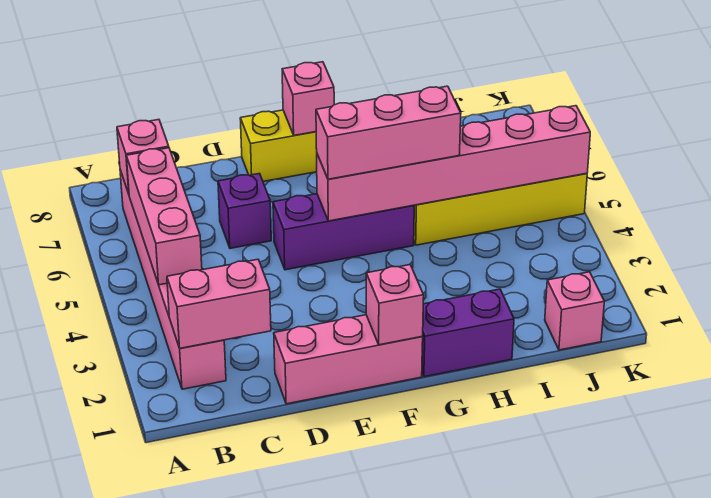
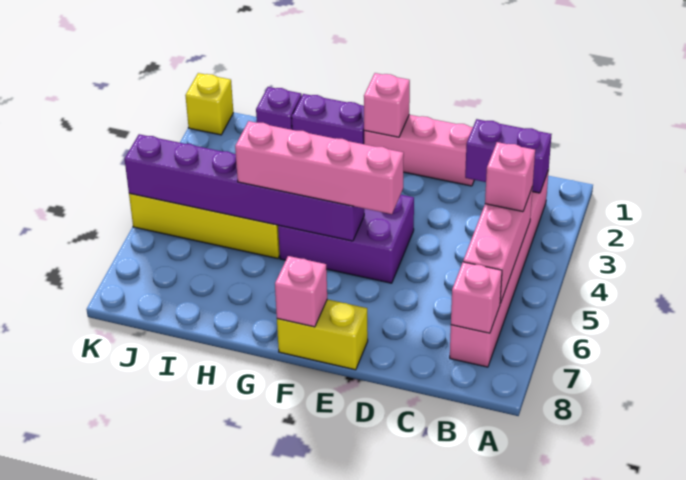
pink brick B2:C2 level 2 -> purple brick B2:C2 level 2
purple brick D6 level 1 -> purple brick I1 level 1
purple brick E5:G5 level 1 -> purple brick E4:G5 level 1
pink brick F5:K5 level 2 -> purple brick F5:K5 level 2
pink brick F5:H5 level 3 -> pink brick E5:H5 level 3
pink brick J1 level 1 -> pink brick B4 level 3
none -> yellow brick K1 level 1

